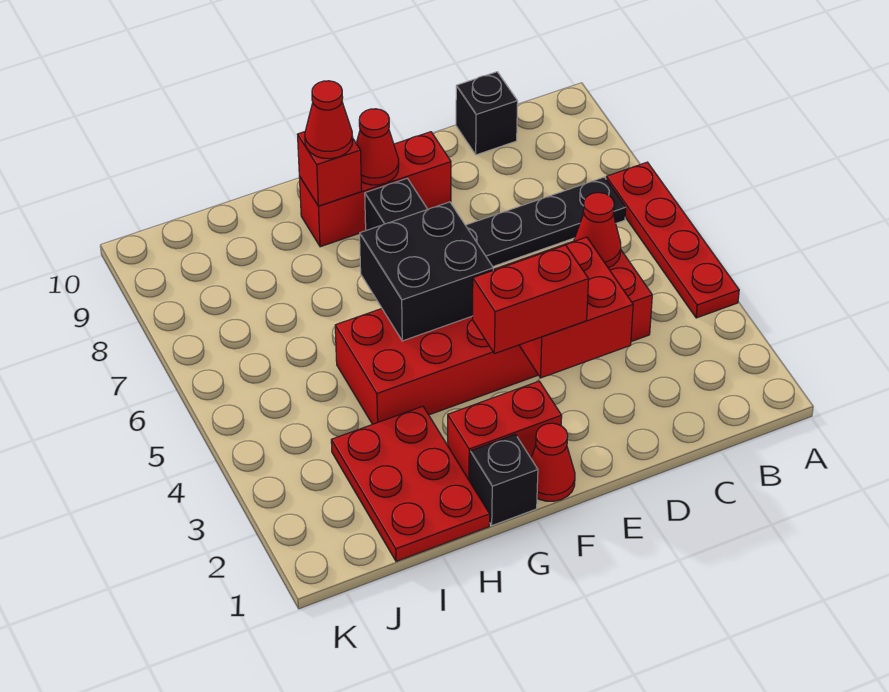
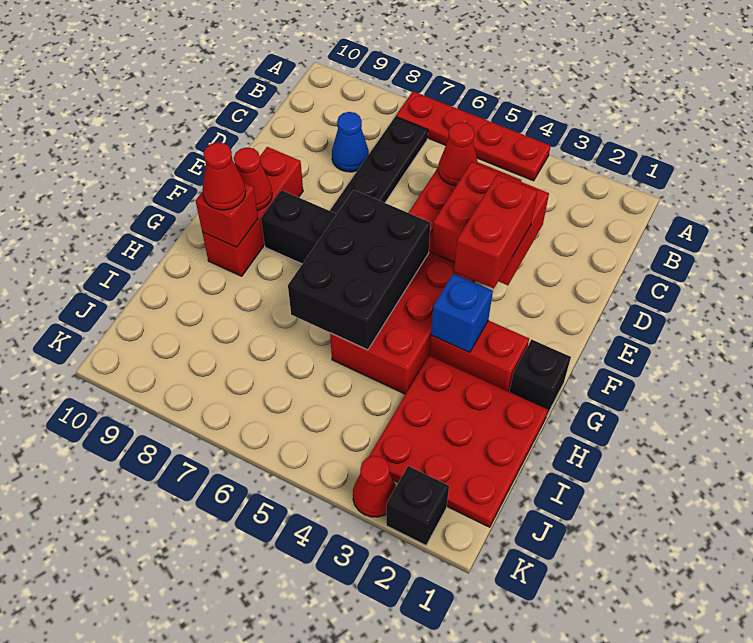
none -> blue cone C8 level 1
black brick C10 level 1 -> black brick K2 level 1
red cone F1 level 1 -> red cone K3 level 1
red brick F2:G2 level 1 -> red brick G2:G3 level 1
black brick F5:G6 level 2 -> black brick F5:H6 level 2
none -> blue brick G3 level 2
red plate H1:I3 level 1 -> red plate H1:J3 level 1

